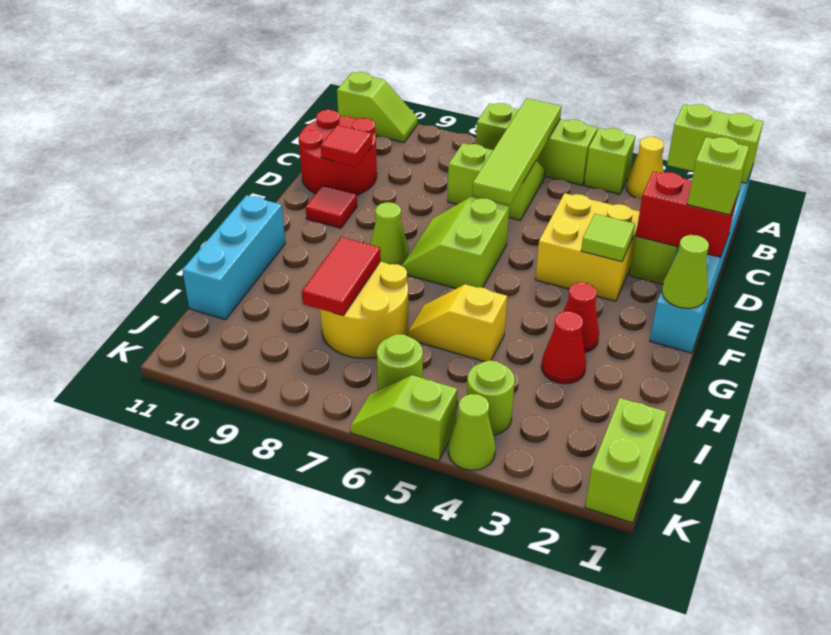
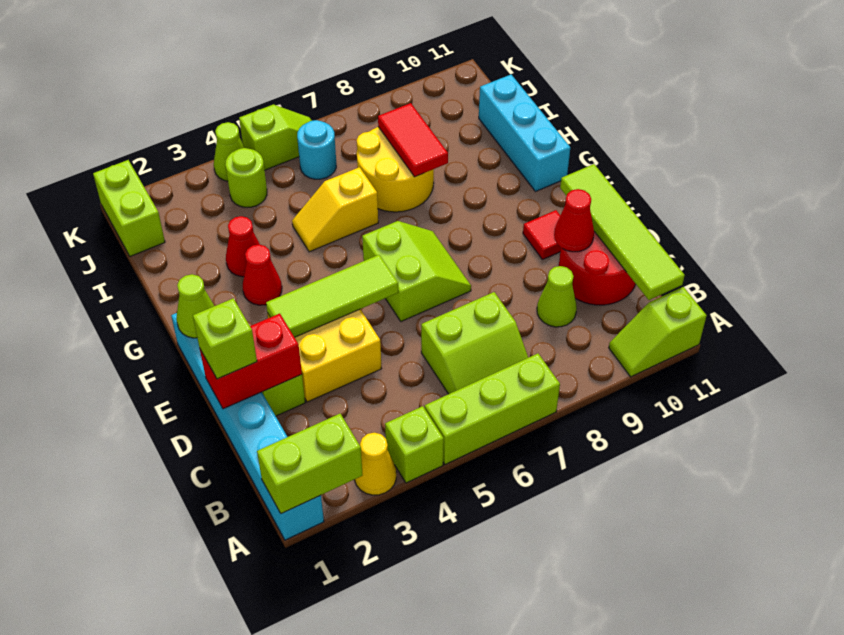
lime tile A6:D6 level 2 -> lime tile B11:E11 level 2
red tile D10 level 2 -> red cone D10 level 2
lime tile E3 level 2 -> lime tile E3:E5 level 2
lime cone F8 level 1 -> lime cone C9 level 1
yellow slope H5:H6 level 1 top 5 -> yellow slope H5:H6 level 1 top 6
lime round brick J6 level 1 -> cyan round brick J6 level 1

